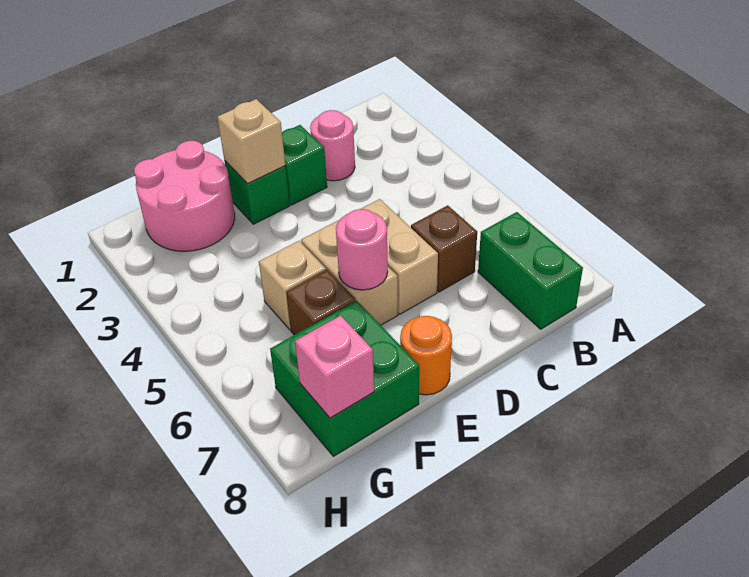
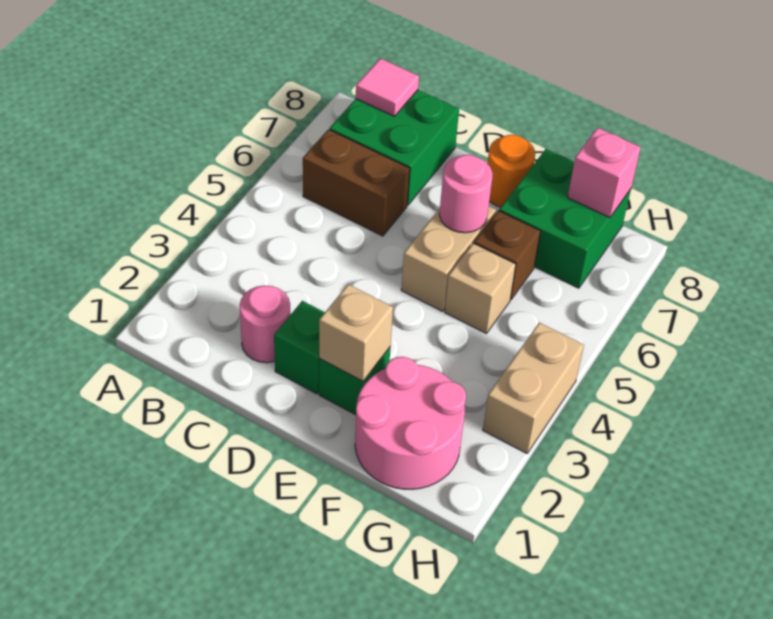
green brick B7:B8 level 1 -> green brick B7:C8 level 1
none -> pink tile B8 level 2
brown brick C6 level 1 -> brown brick B6:C6 level 1
tan brick D5:D6 level 1 -> tan brick H3:H4 level 1

